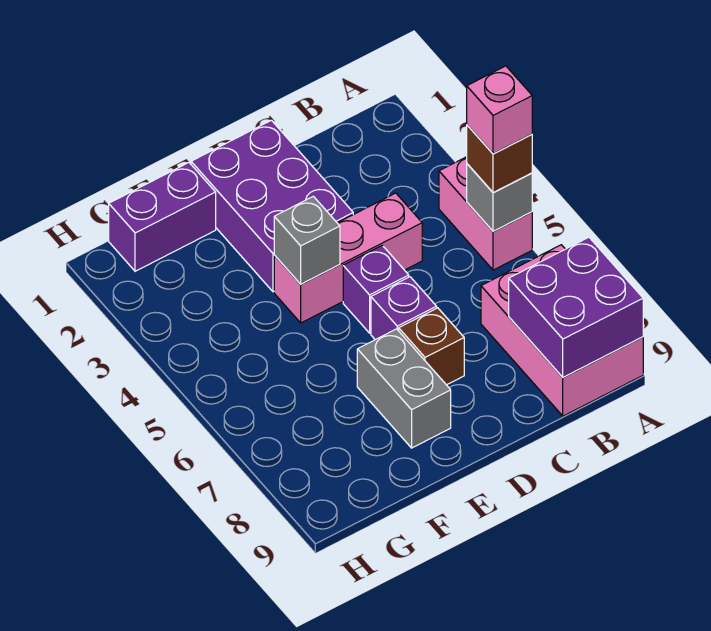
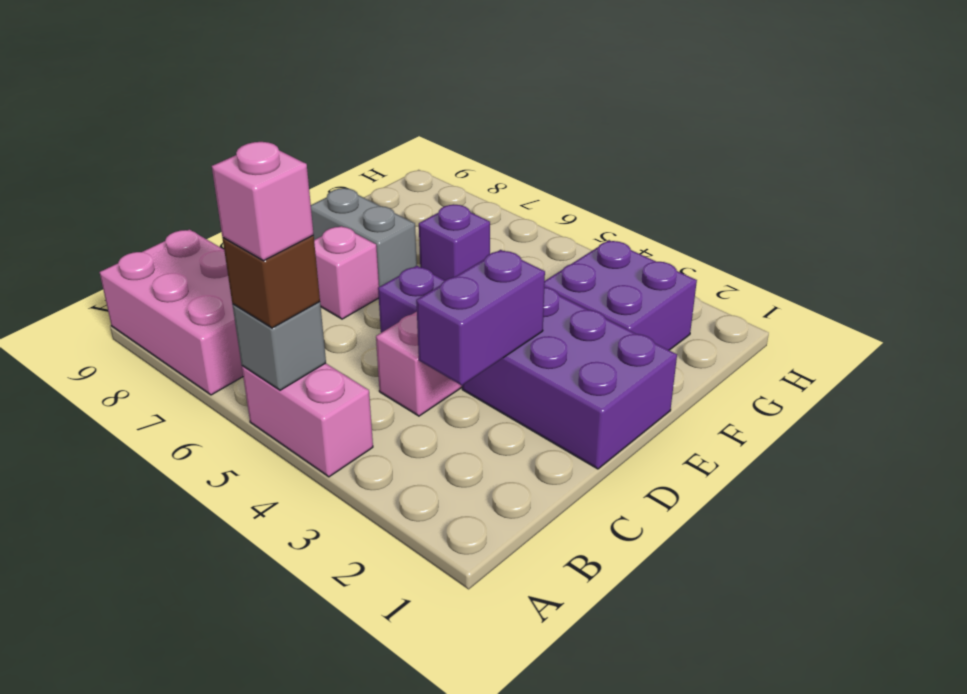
purple brick A8:B9 level 2 -> purple brick F2:G3 level 1
purple brick D6 level 1 -> purple brick F6 level 1
brown brick D7 level 1 -> pink brick D7 level 1
grey brick E4 level 2 -> none
purple brick F1:G1 level 1 -> purple brick C3:D3 level 2

